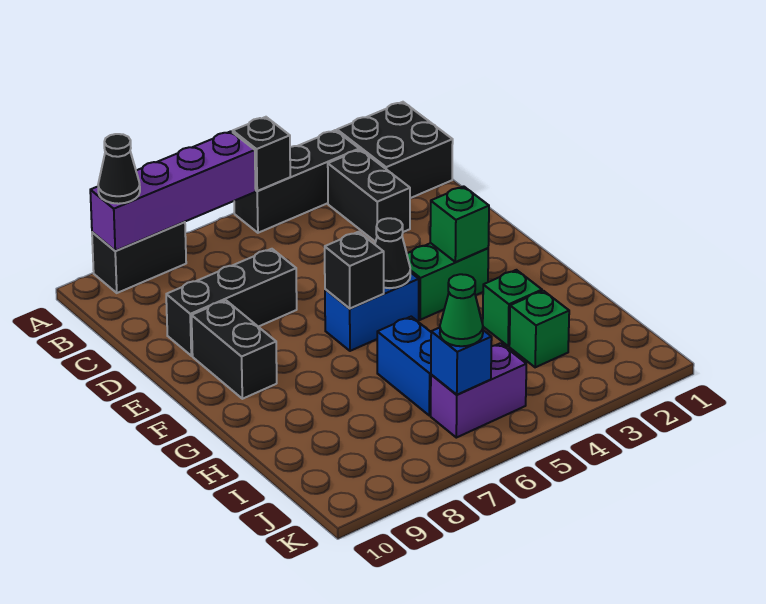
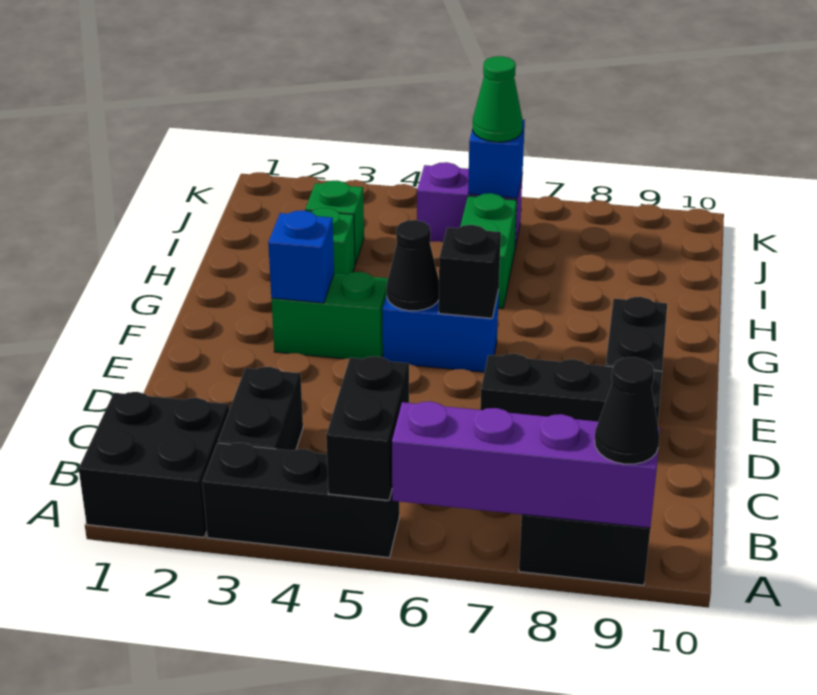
black brick A5 level 2 -> black brick A5:B5 level 2
green brick F3 level 2 -> blue brick F3 level 2
blue brick H6:I6 level 1 -> green brick H6:I6 level 1

